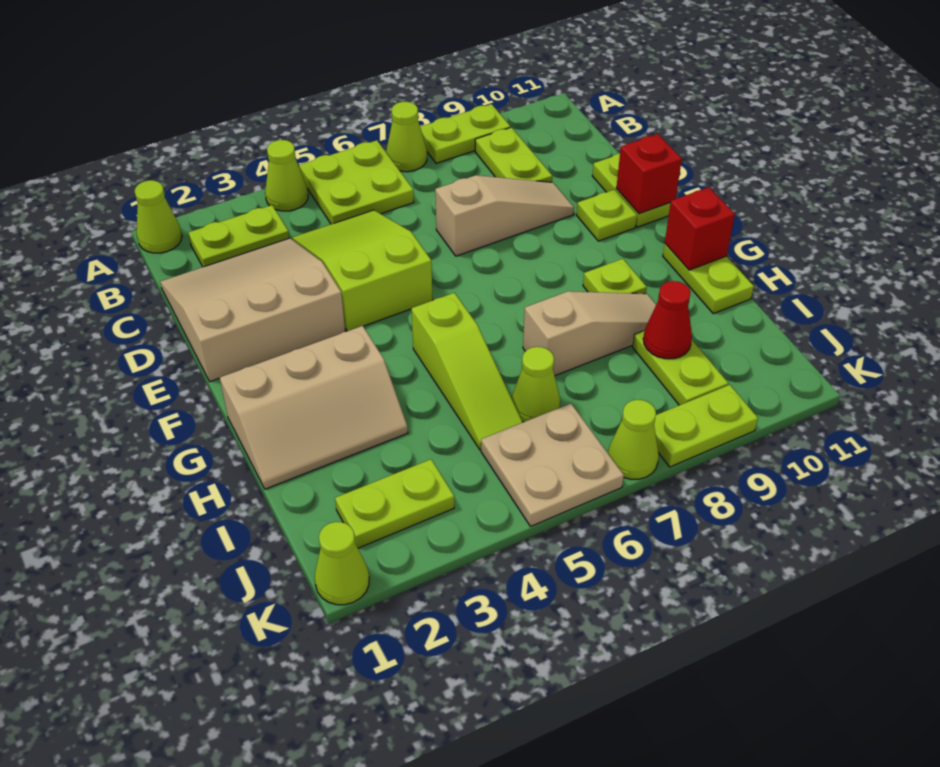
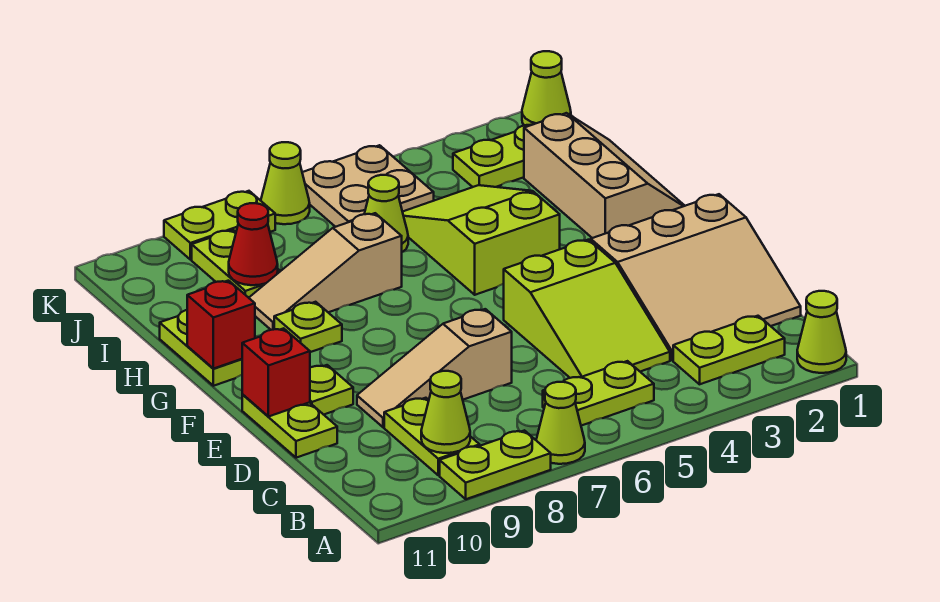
lime cone A4 level 1 -> lime cone B9 level 2
lime plate A5:B6 level 1 -> lime plate B5:B6 level 1
tan slope G1:H3 level 1 top G -> tan slope G1:I2 level 1 top 2
lime slope G5:I5 level 1 top G -> lime slope G4:I5 level 1 top G

